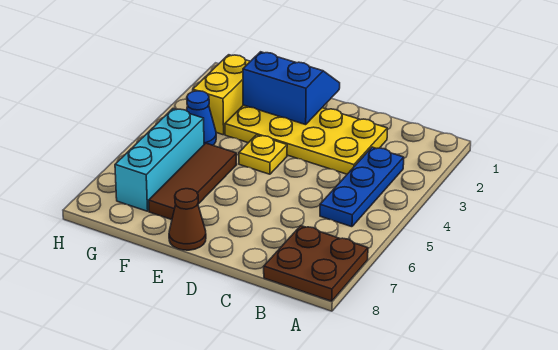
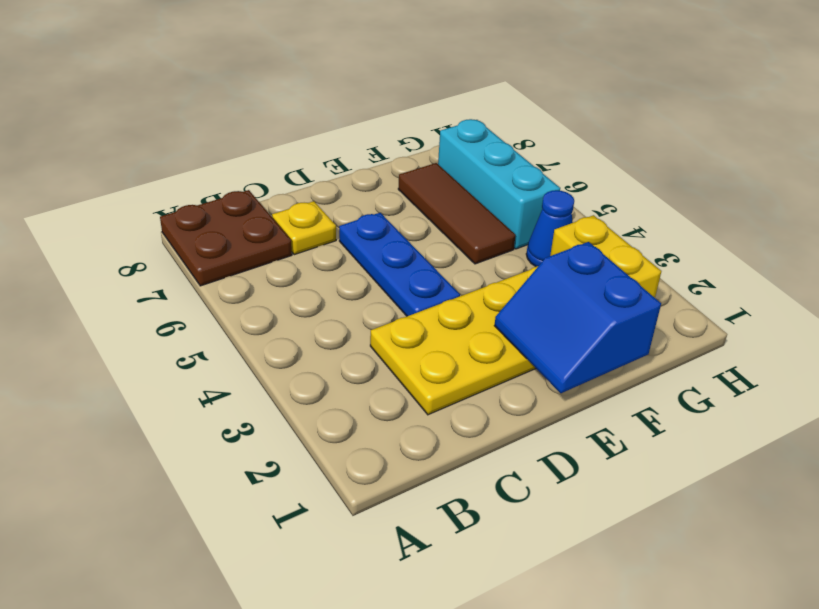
blue plate B3:B5 level 1 -> blue plate D4:D6 level 1
blue slope E1:F2 level 2 top 2 -> blue slope E1:F2 level 2 top F
yellow plate E4 level 1 -> yellow plate C7 level 1
brown cone E8 level 1 -> none

